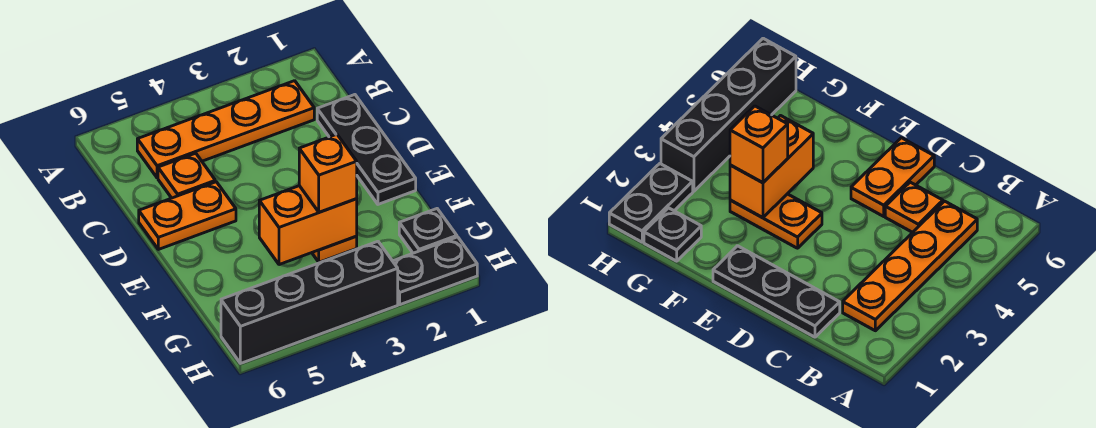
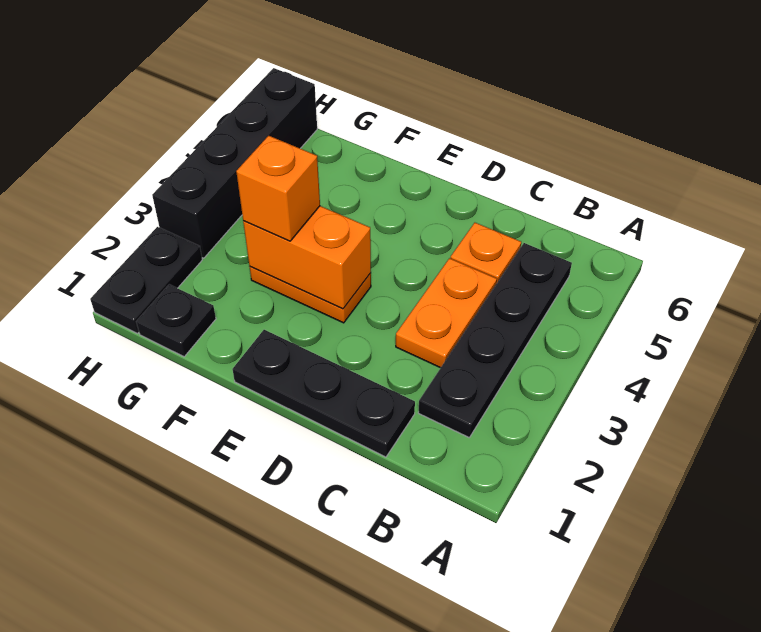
orange plate B2:B5 level 1 -> black plate B2:B5 level 1
orange plate D5:D6 level 1 -> orange plate C3:C4 level 1
orange brick F3:F4 level 2 -> orange brick E3:F3 level 2

